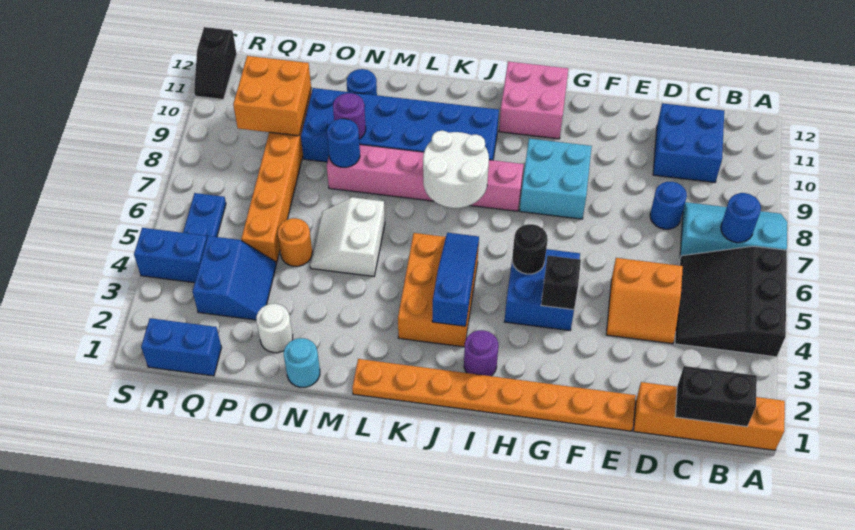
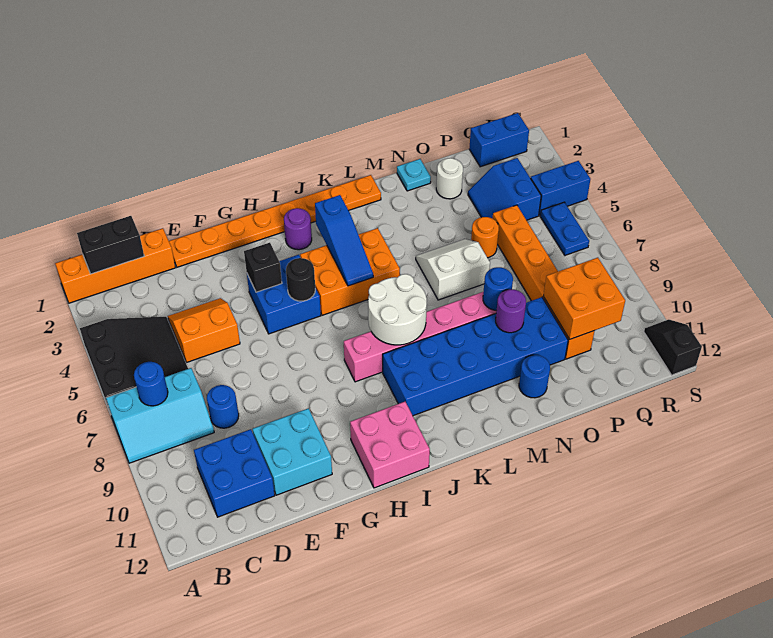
cyan brick G8:H9 level 1 -> cyan brick E10:F11 level 1
orange brick J3:K5 level 1 -> orange brick I4:K5 level 1
white slope M5:N6 level 1 top M -> white slope M5:N6 level 1 top 6
cyan round brick N1 level 1 -> cyan plate N1 level 1

